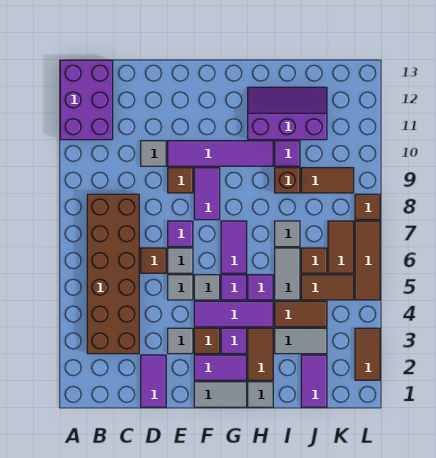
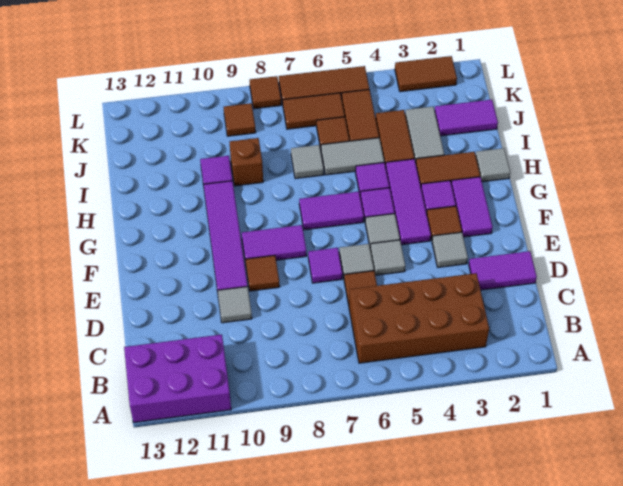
brown brick B3:C8 level 1 -> brown brick B3:C6 level 1
grey tile F1:G1 level 1 -> none
purple slope H11:J12 level 1 top 11 -> none
brown tile J9:K9 level 1 -> brown tile K9 level 1

